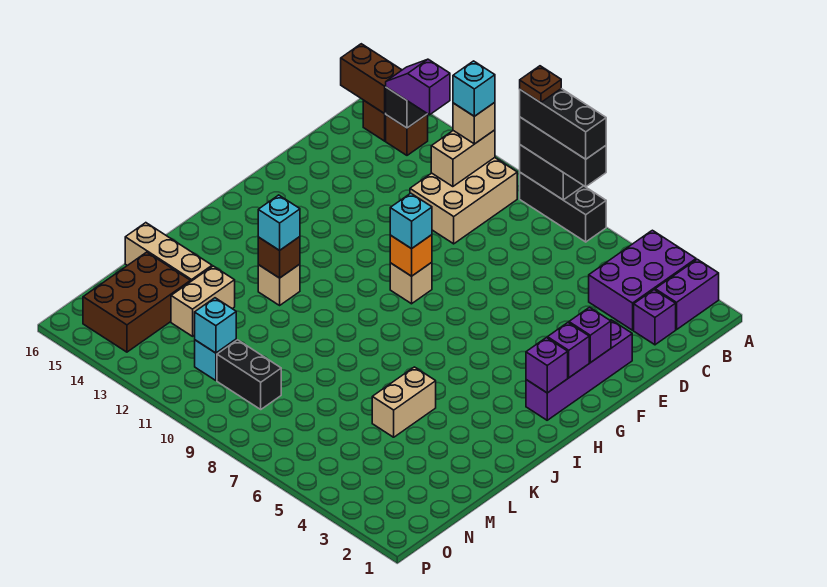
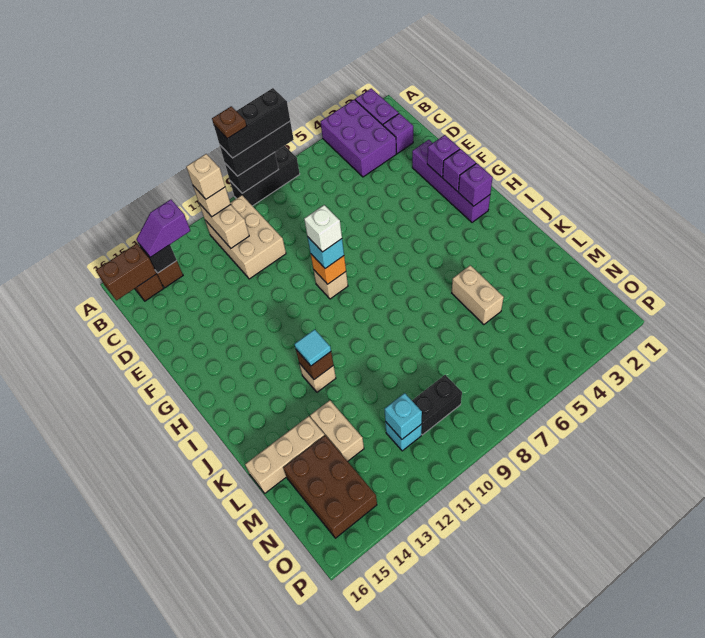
cyan brick B11 level 4 -> tan brick B11 level 4
none -> white brick G9 level 4
cyan brick J12 level 3 -> cyan tile J12 level 3

